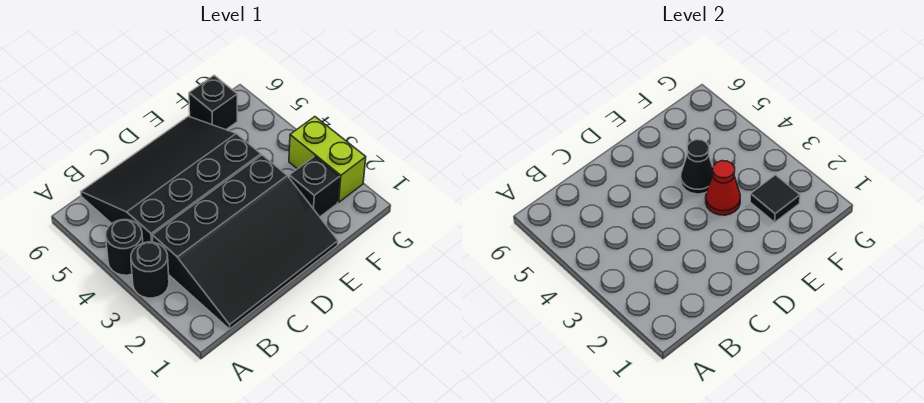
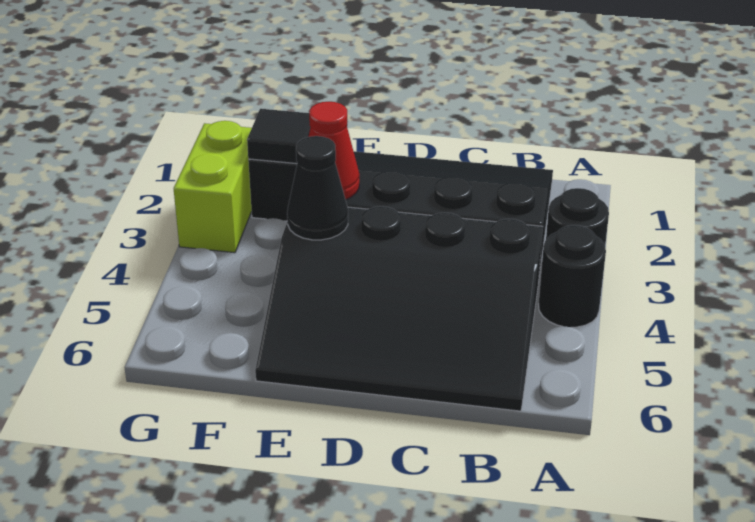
black brick F6 level 1 -> none

